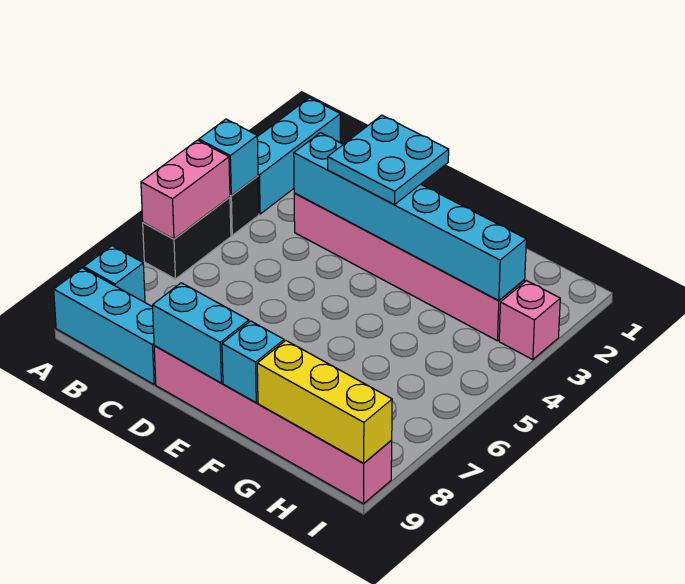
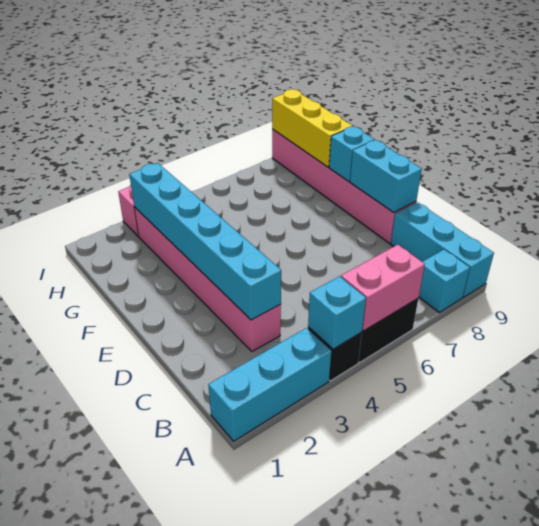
cyan plate D2:E3 level 3 -> none

